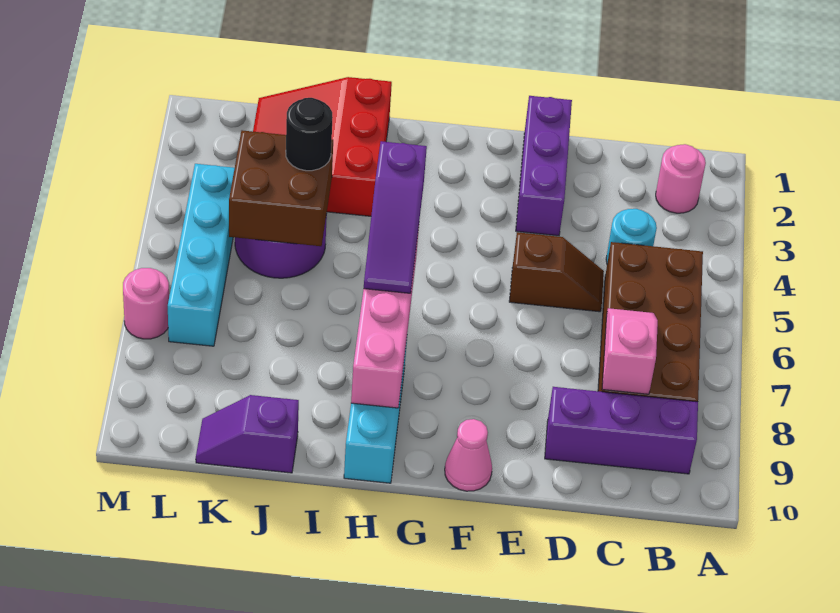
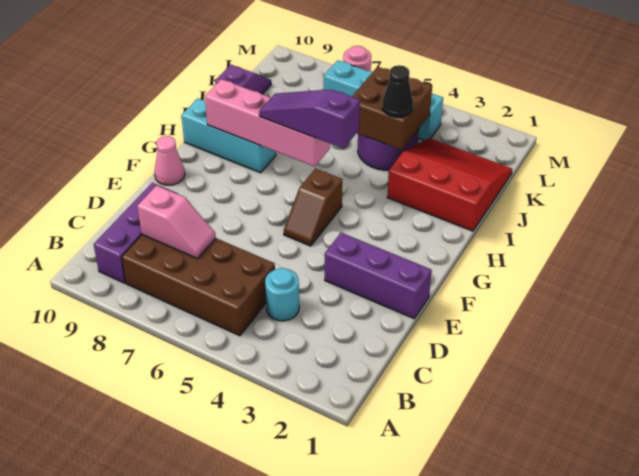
pink round brick B2 level 1 -> none
brown slope D5:E5 level 1 top E -> brown slope F5:G5 level 1 top G
black round brick J4 level 3 -> black cone J4 level 3

